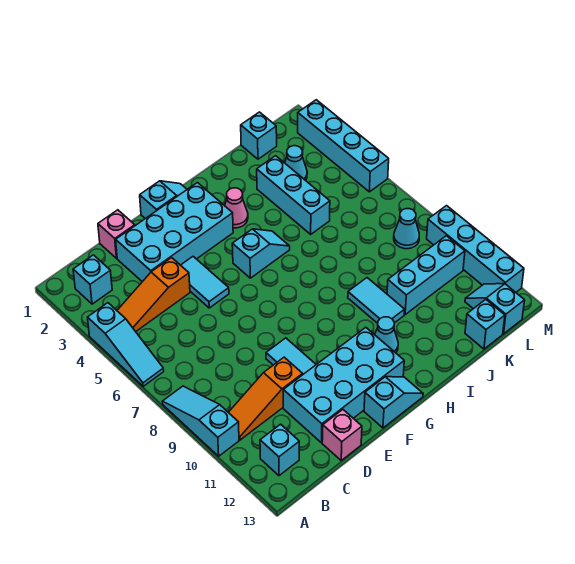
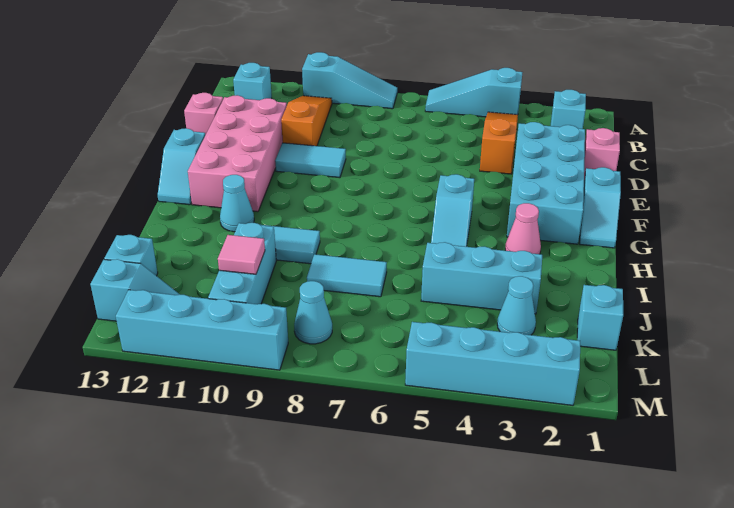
cyan brick D11:G12 level 1 -> pink brick D11:G12 level 1
cyan tile E4:E5 level 1 -> cyan tile J7:J8 level 1
none -> pink tile K10 level 2

